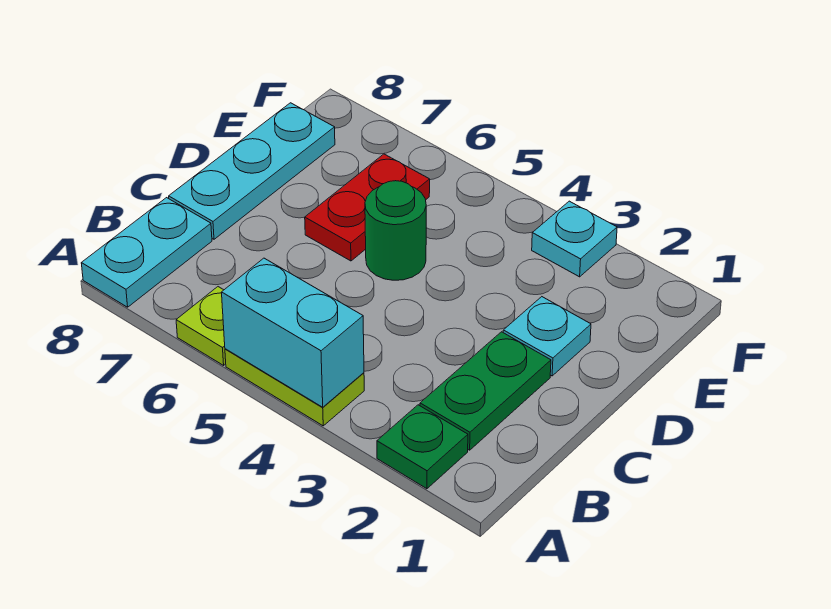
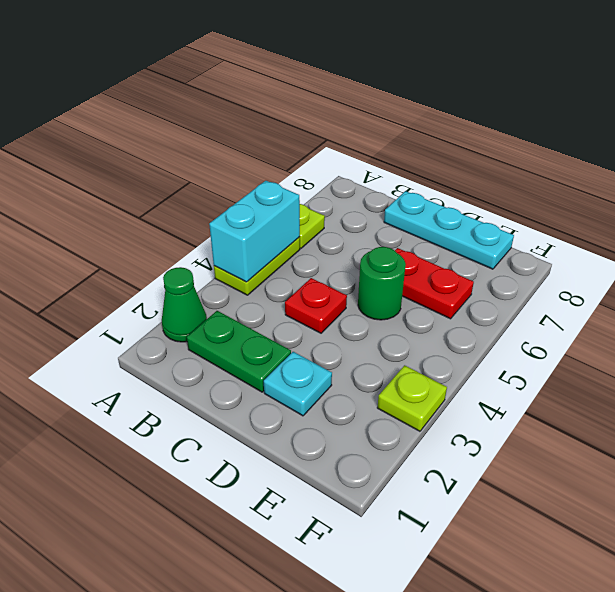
green plate A2 level 1 -> green cone A2 level 1
cyan plate A8:B8 level 1 -> none
none -> red plate C4 level 1
cyan plate F3 level 1 -> lime plate F3 level 1

